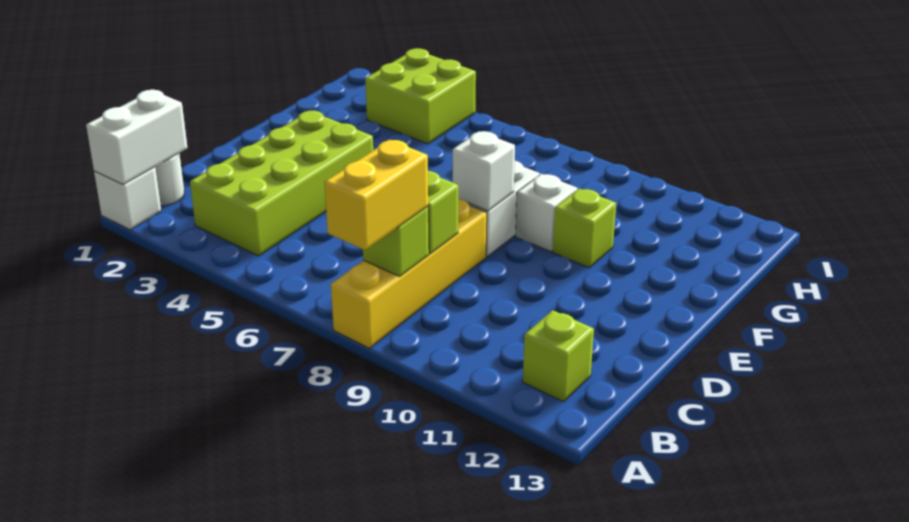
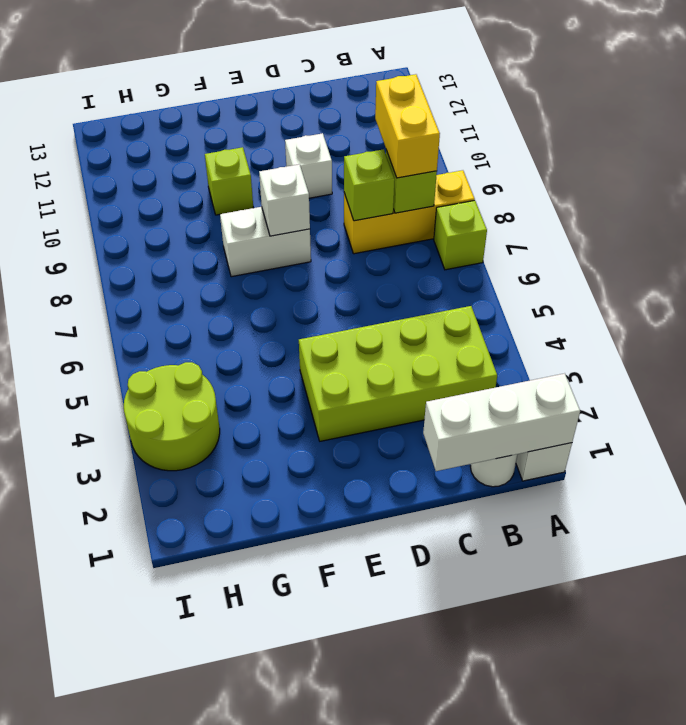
white brick A1:B1 level 2 -> white brick A1:C1 level 2
yellow brick A8:D8 level 1 -> yellow brick A8:C8 level 1
yellow brick A8:B8 level 3 -> yellow brick B8:B9 level 3
lime brick B12 level 1 -> lime brick A7 level 1
white brick F9 level 1 -> white brick D10 level 1
lime brick H3:I4 level 1 -> lime round brick H3:I4 level 1

